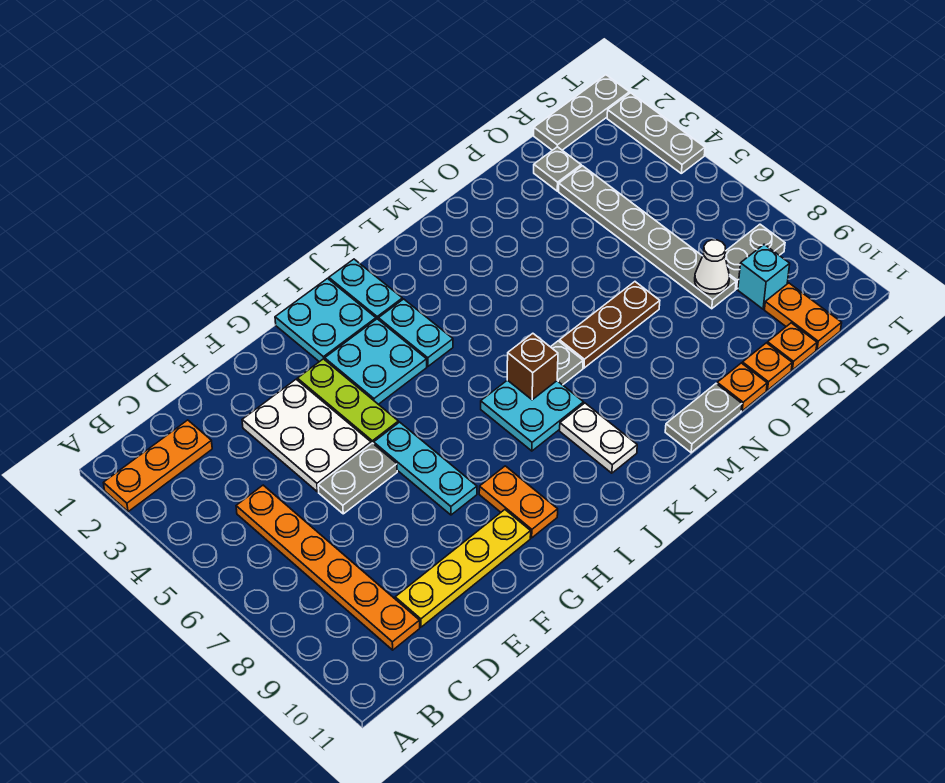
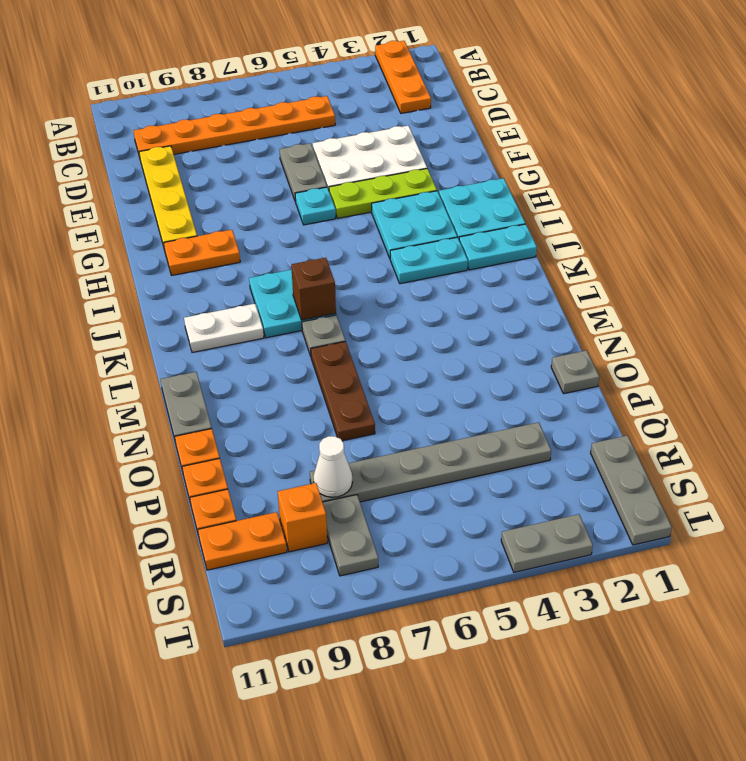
cyan plate G6:G8 level 1 -> cyan plate G6 level 1
grey plate Q2 level 1 -> grey plate O1 level 1
cyan brick R9 level 1 -> orange brick R9 level 1
grey plate T2:T4 level 1 -> grey plate T3:T4 level 1

